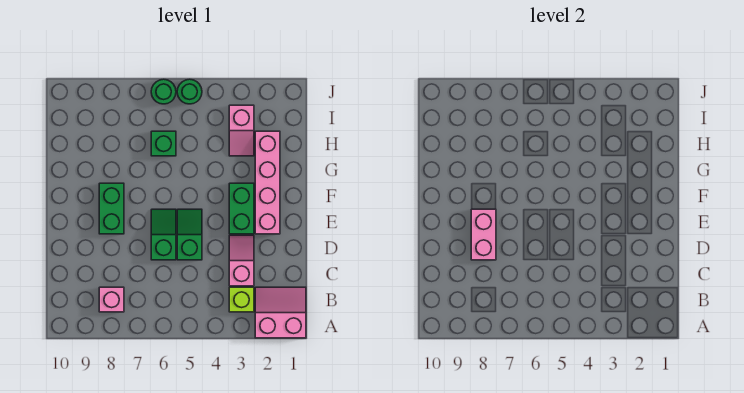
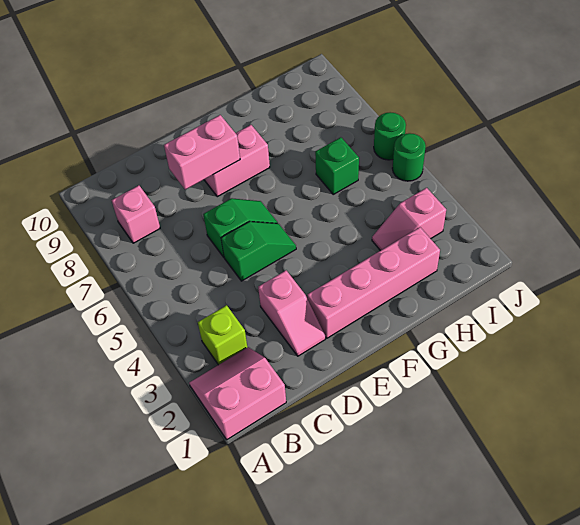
pink slope A1:B2 level 1 top A -> pink slope A1:B2 level 1 top 1
pink slope C3:D3 level 1 top C -> pink slope D2:D3 level 1 top 3
green brick E3:F3 level 1 -> none
green brick E8:F8 level 1 -> pink brick E8:F8 level 1

